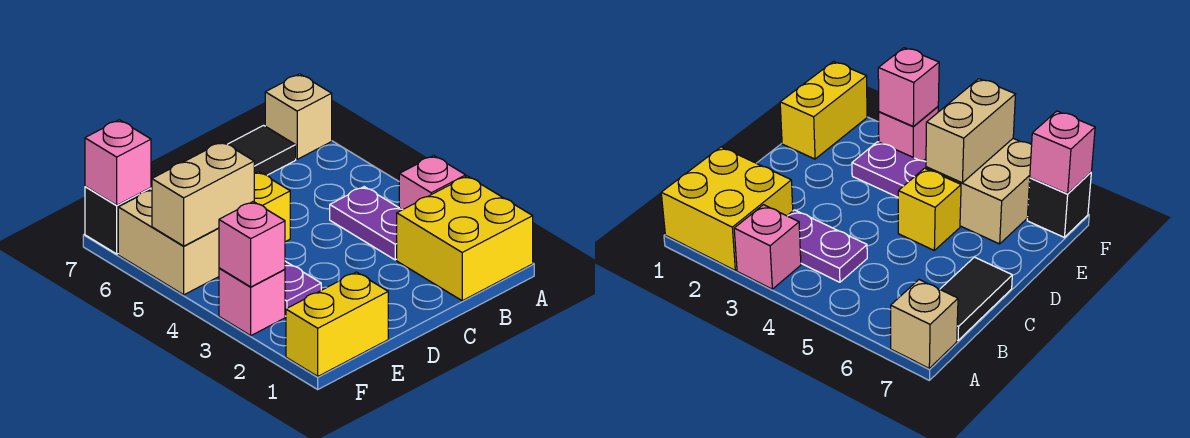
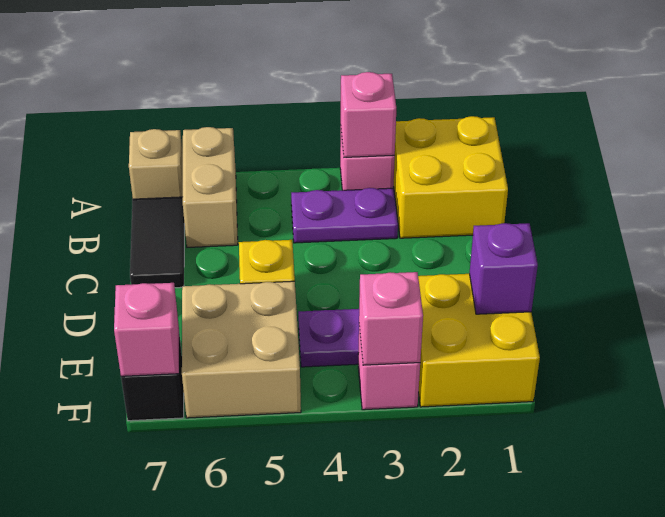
none -> pink brick A3 level 2
yellow brick E1:F1 level 1 -> yellow brick E1:F2 level 1
none -> purple brick E1 level 2
tan brick E5:F5 level 2 -> tan brick A6:B6 level 1

